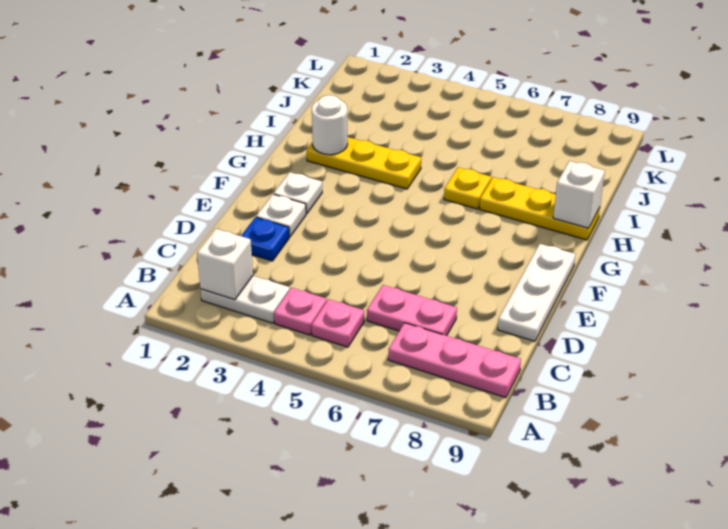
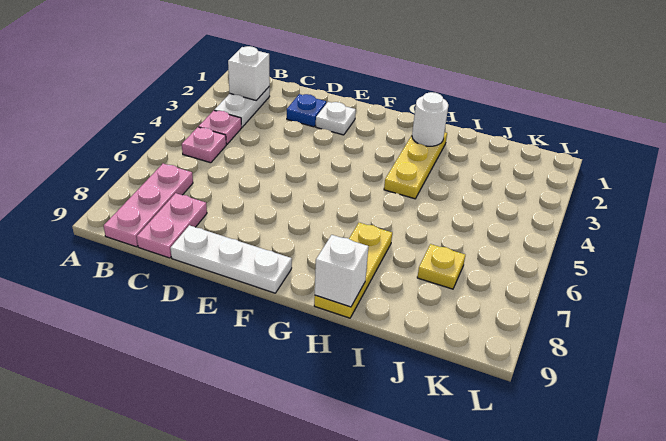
pink plate C6:C7 level 1 -> pink plate C8:C9 level 1
white plate F2 level 1 -> none
yellow plate H6 level 1 -> yellow plate J7 level 1

